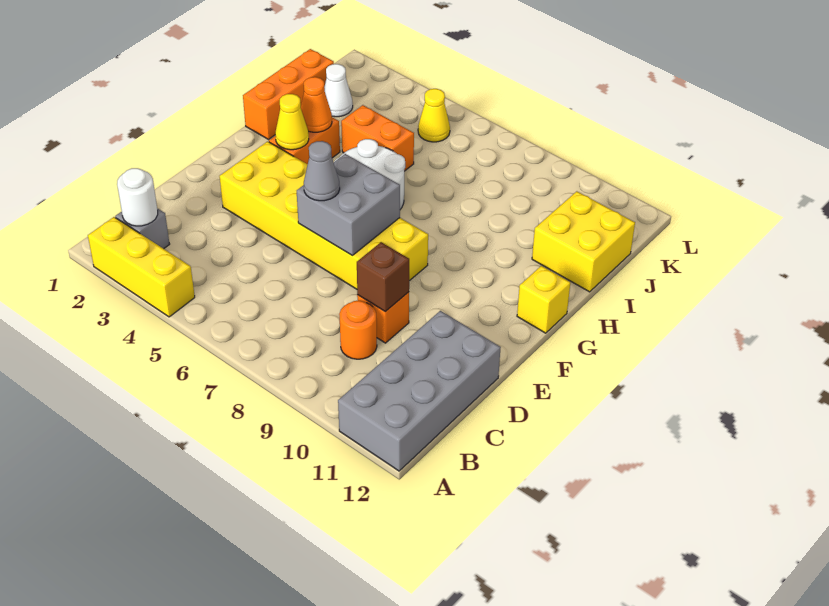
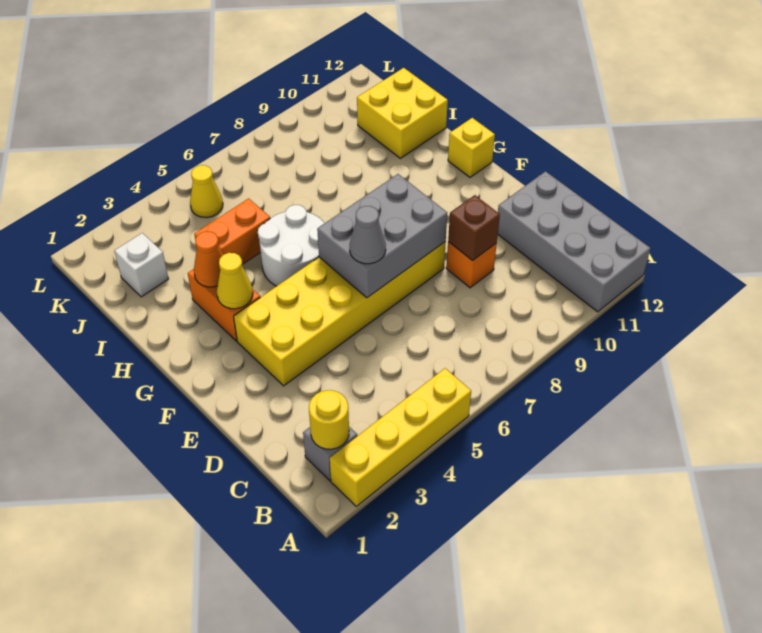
yellow brick A2:A4 level 1 -> yellow brick A2:A5 level 1
white round brick B2 level 2 -> yellow round brick B2 level 2
orange round brick C9 level 1 -> none
grey brick E6:F7 level 2 -> grey brick E6:F8 level 2
orange brick H1:J1 level 1 -> none
white cone J2 level 1 -> white brick J2 level 1

